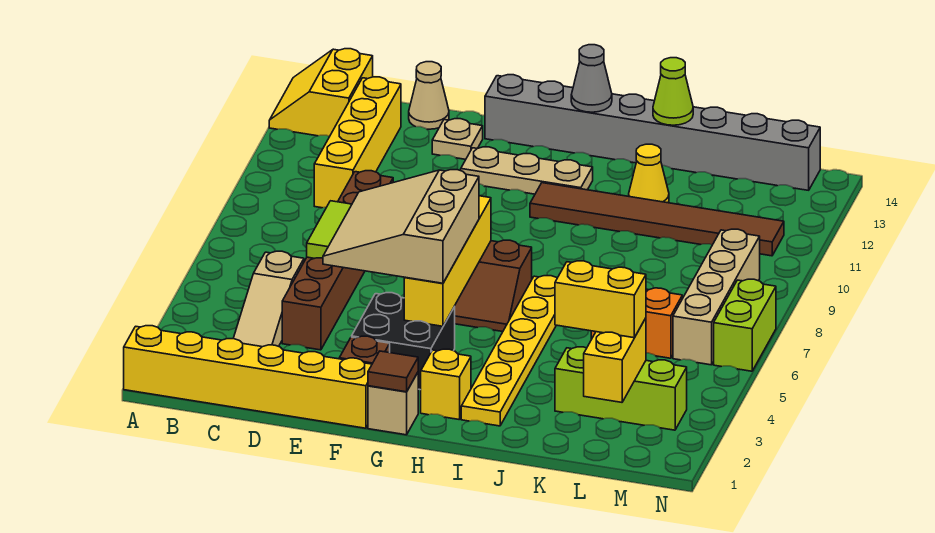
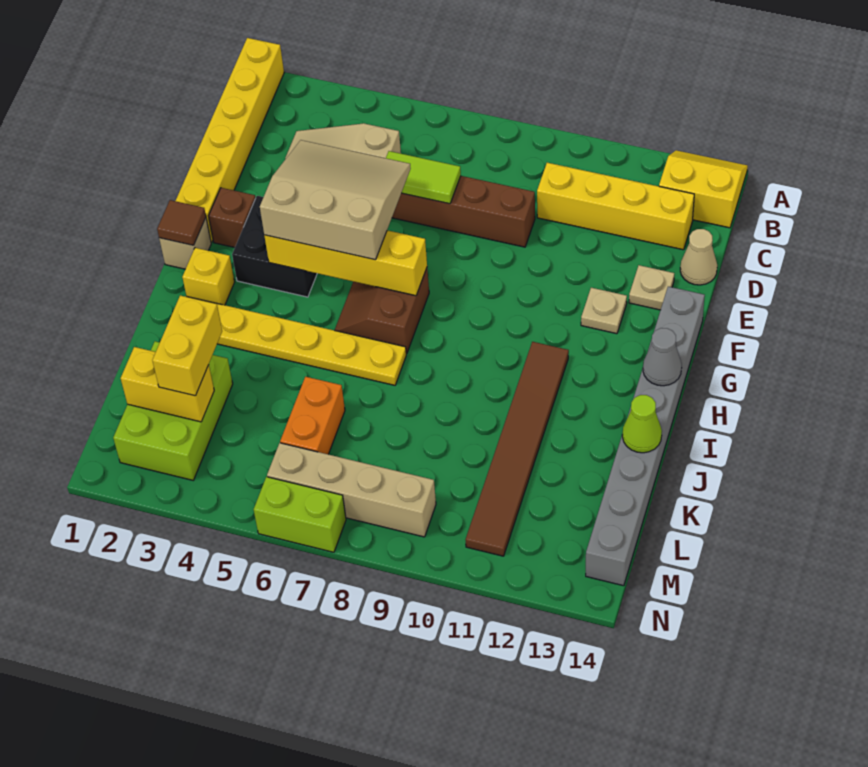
tan plate F12:H12 level 1 -> tan plate F12 level 1
yellow cone J12 level 1 -> none
lime brick K3:M3 level 1 -> lime brick K2:M3 level 1

